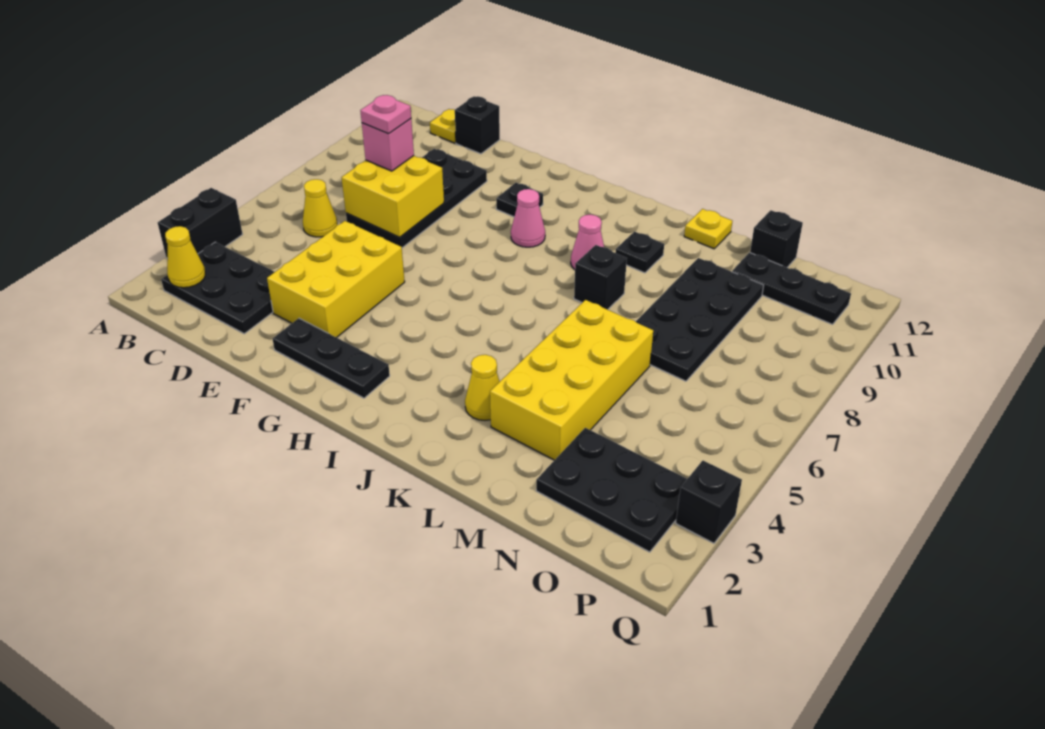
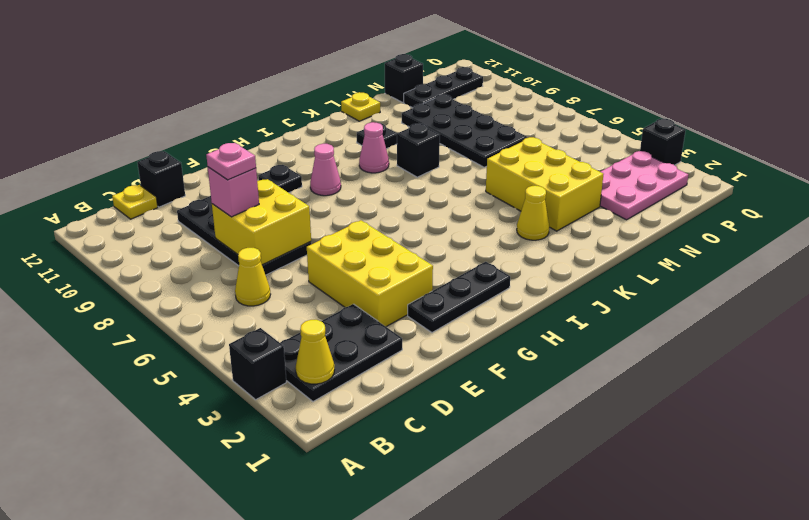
black brick A3:A4 level 1 -> black brick A3 level 1
yellow brick L3:M6 level 1 -> yellow brick L3:M5 level 1
black plate N2:P3 level 1 -> pink plate N2:P3 level 1

